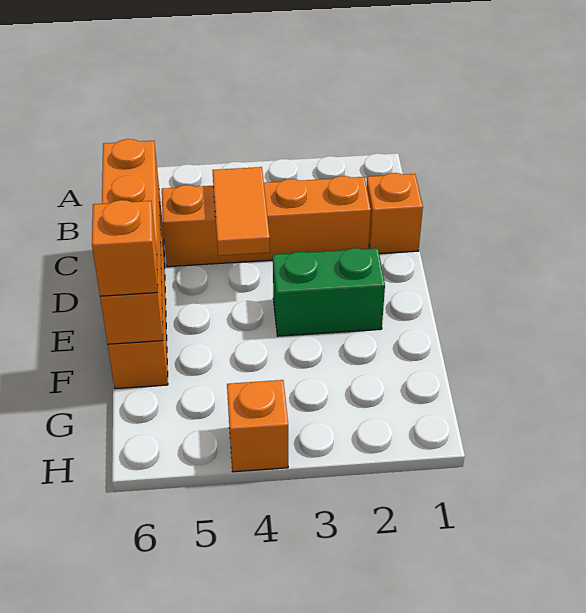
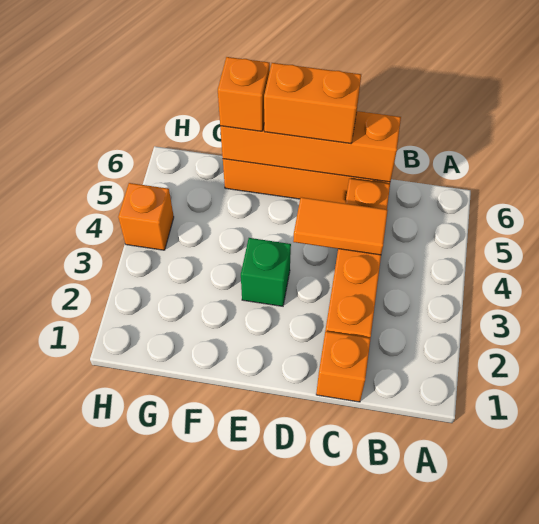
none -> orange brick D6:E6 level 3
green brick E2:E3 level 1 -> green brick E3 level 1

